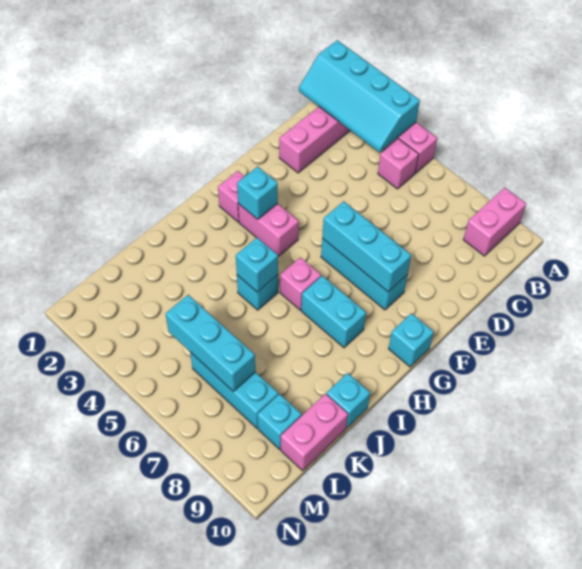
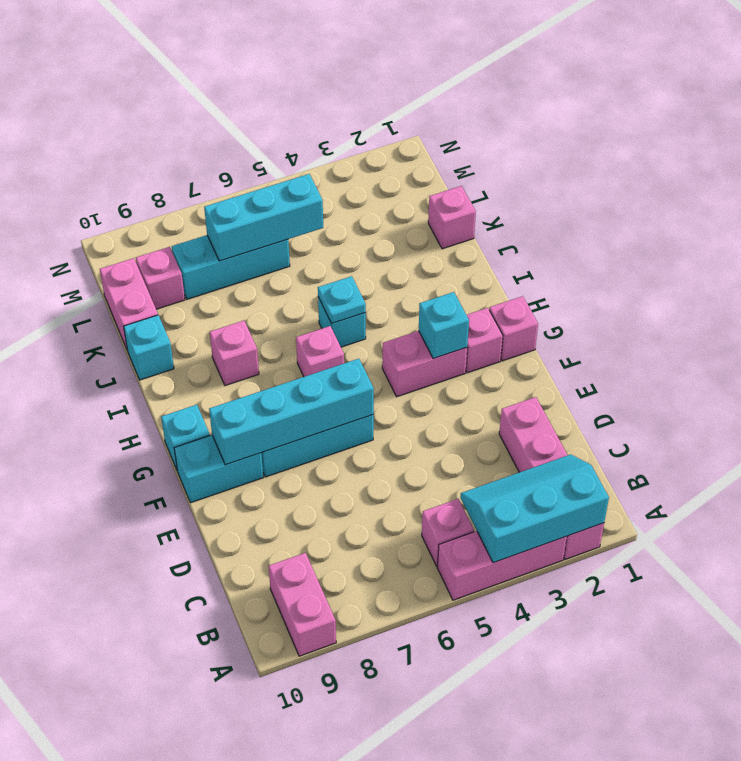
cyan slope A1:B4 level 2 top A -> cyan slope A2:B4 level 2 top A
cyan brick F6:F8 level 2 -> cyan brick F6:F9 level 2
none -> pink brick G1 level 1
cyan brick H7:H8 level 1 -> cyan brick F9:F10 level 1
cyan brick I5 level 2 -> cyan plate I5 level 2
none -> pink brick I8 level 1
none -> pink brick K1 level 1
cyan brick L9 level 1 -> pink brick L9 level 1

